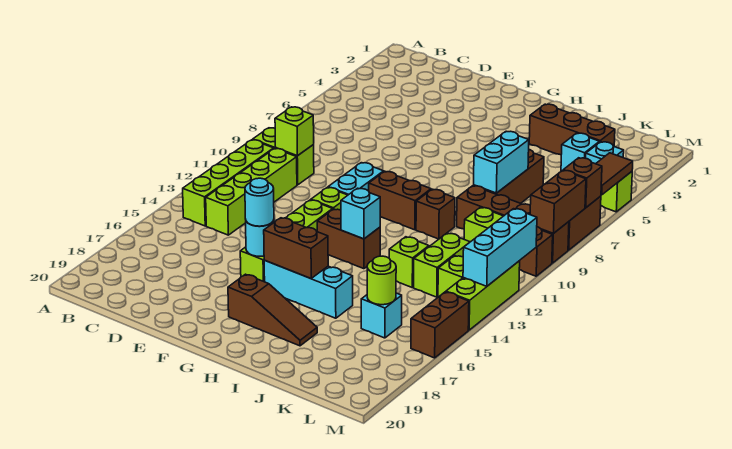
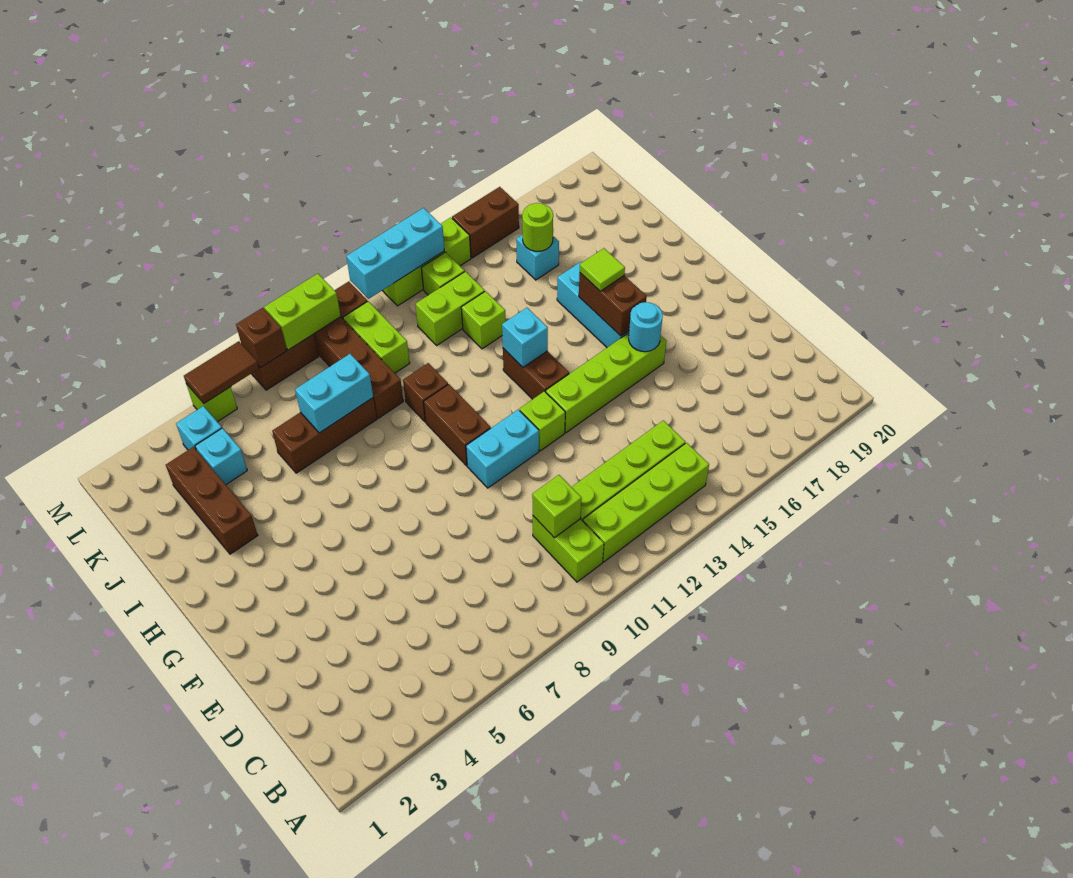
cyan round brick F16 level 3 -> none
brown slope G18:I18 level 1 top G -> none
none -> lime tile H16 level 3
brown brick M8:M9 level 2 -> lime brick M8:M9 level 2

